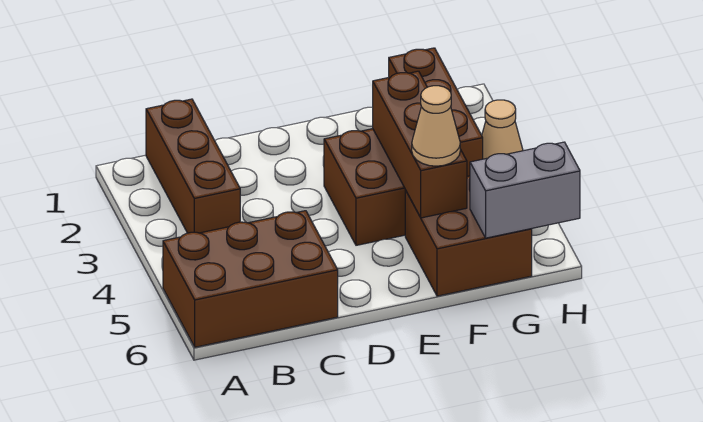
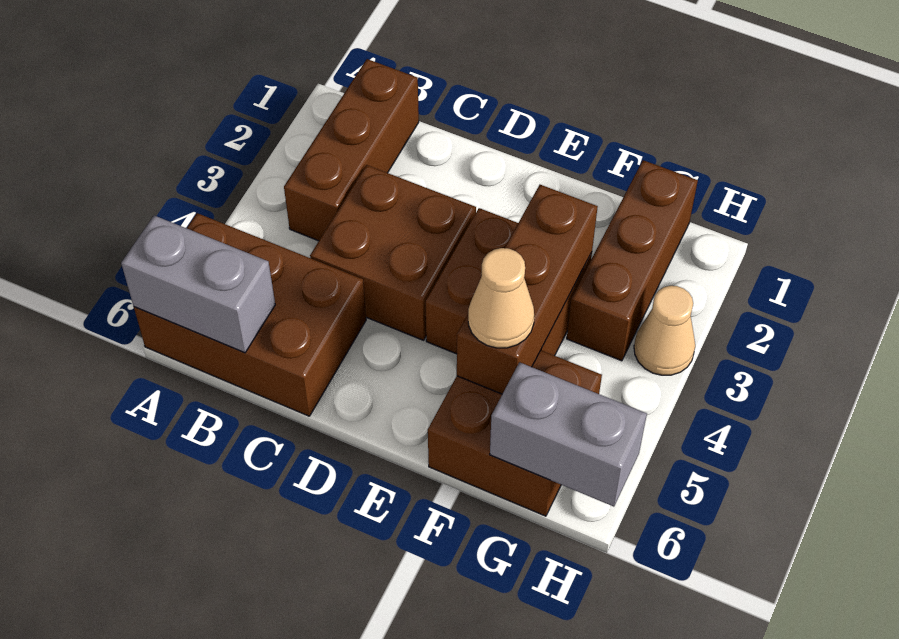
none -> grey brick A6:B6 level 2
none -> brown brick C3:D4 level 1

